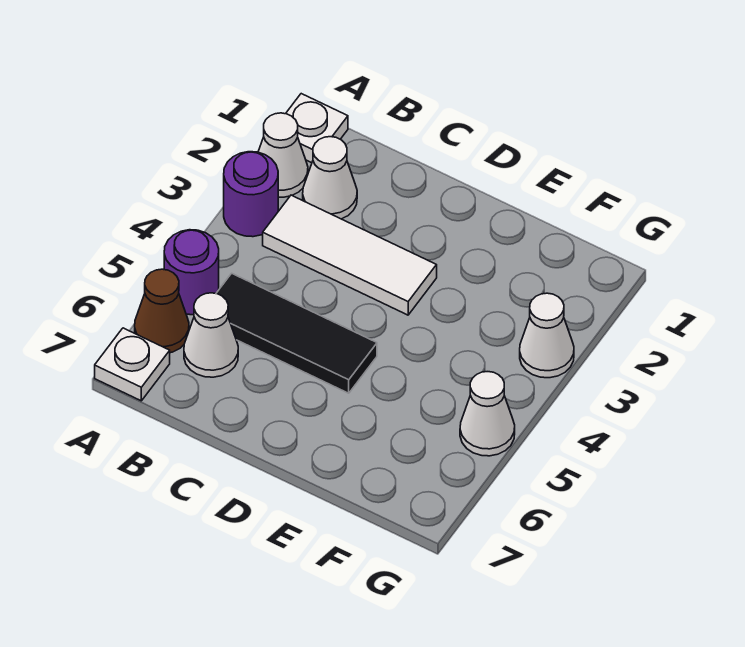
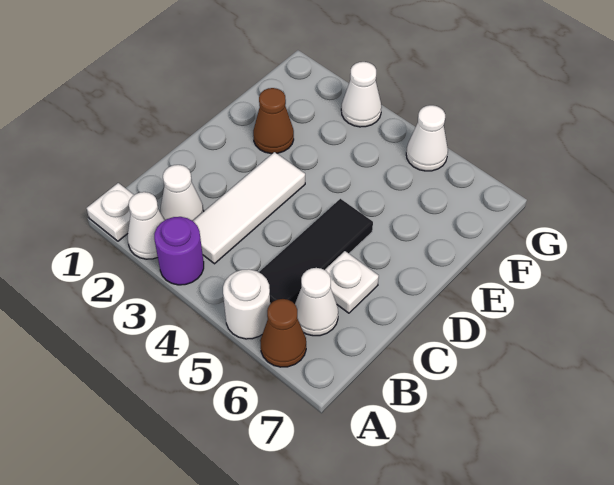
purple round brick A5 level 1 -> white round brick A5 level 1
white plate A7 level 1 -> white plate C6 level 1
none -> brown cone E2 level 1

